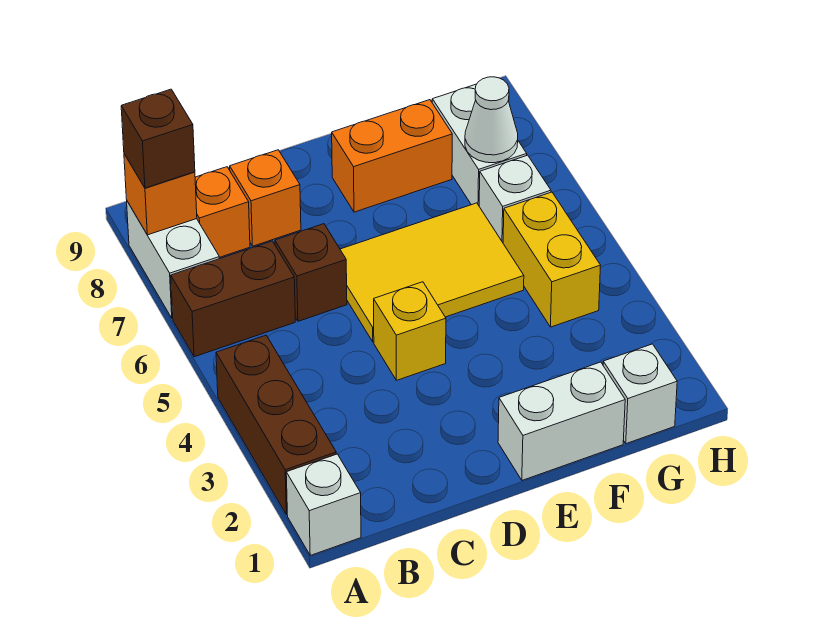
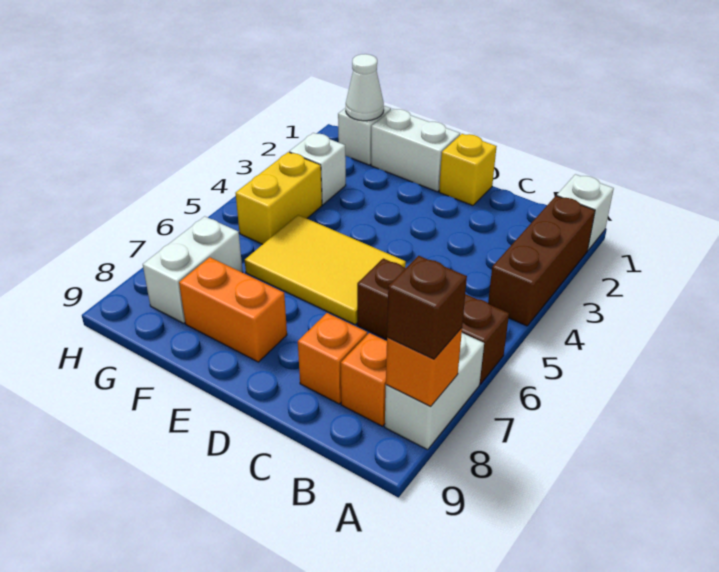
yellow brick D4 level 1 -> yellow brick D1 level 1
white brick G6 level 1 -> white brick G3 level 1
white cone G7 level 2 -> white cone G1 level 2

